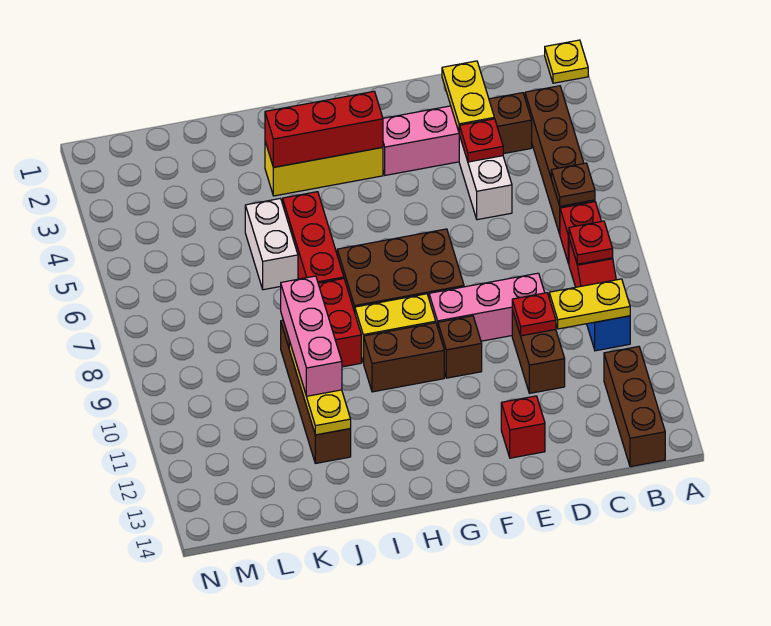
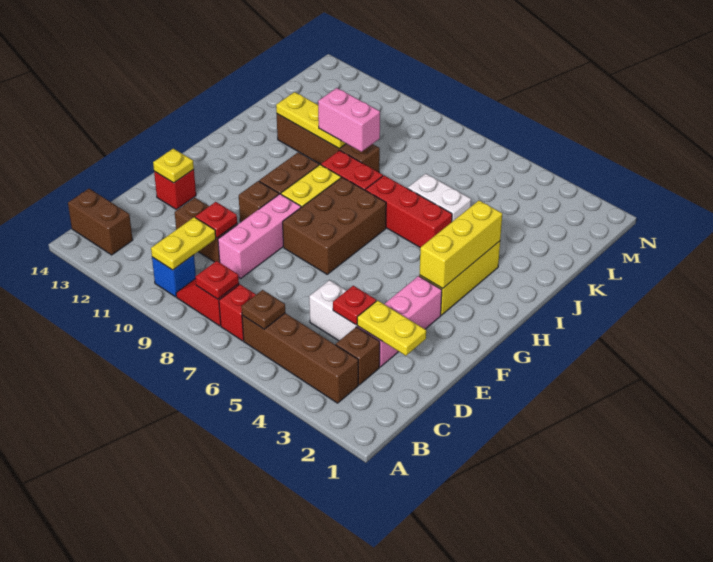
yellow plate A1 level 1 -> yellow plate E13 level 2
brown brick B12:B14 level 1 -> brown brick B13:B14 level 1
red brick G3:I3 level 2 -> yellow brick G3:I3 level 2
pink brick J9:J11 level 3 -> pink brick J9:J10 level 3

